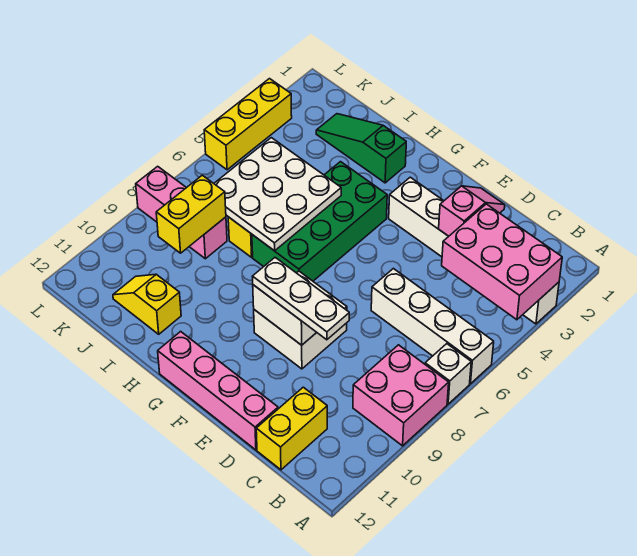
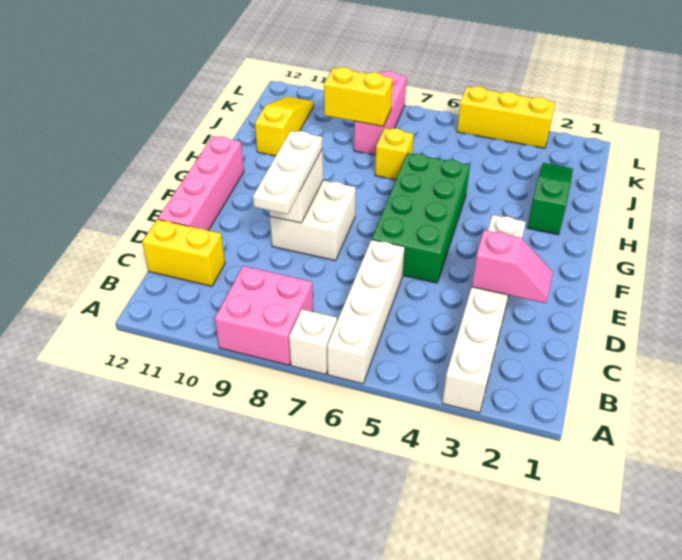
pink brick A3:C4 level 2 -> none
green brick G4:H7 level 1 -> green brick E5:H6 level 1
white plate H5:J7 level 2 -> none
yellow slope I11:J11 level 1 top I -> yellow slope I11:K11 level 1 top I

